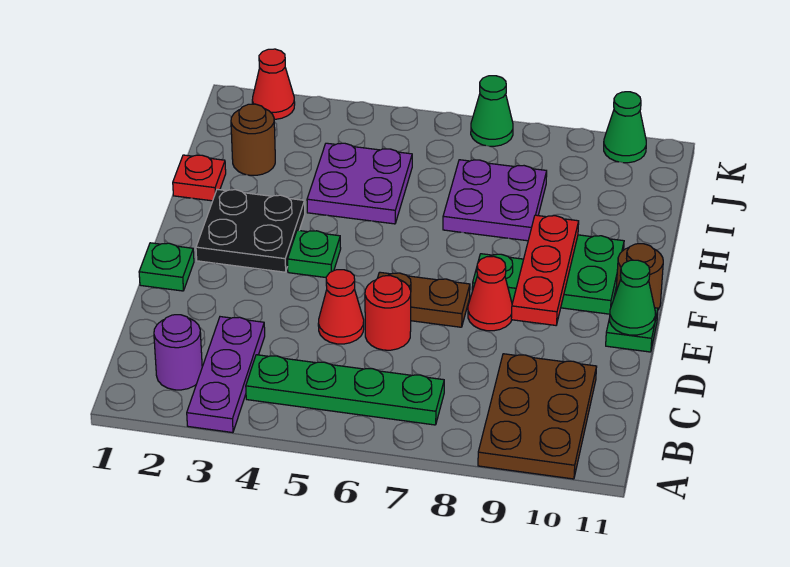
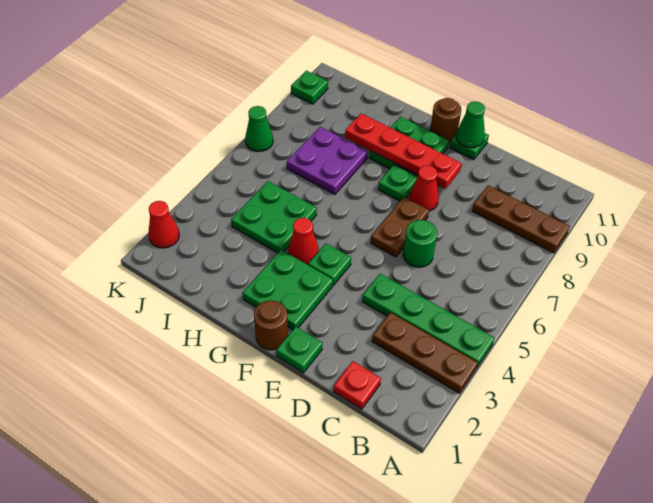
purple plate A3:C3 level 1 -> brown plate A3:C3 level 1
brown plate A9:C10 level 1 -> brown plate A9:C9 level 1
purple round brick B2 level 1 -> none
green plate B4:B7 level 1 -> green plate A4:D4 level 1
red cone D5 level 1 -> red cone G4 level 1
red round brick D6 level 1 -> green round brick D6 level 1
red plate E9:G9 level 2 -> red plate E9:H9 level 2
black plate F2:G3 level 1 -> green plate F2:G3 level 1
red plate H1 level 1 -> red plate C1 level 1
purple plate H4:I5 level 1 -> green plate H4:I5 level 1
brown round brick I2 level 1 -> brown round brick F1 level 1
green cone K10 level 1 -> green plate K10 level 1

